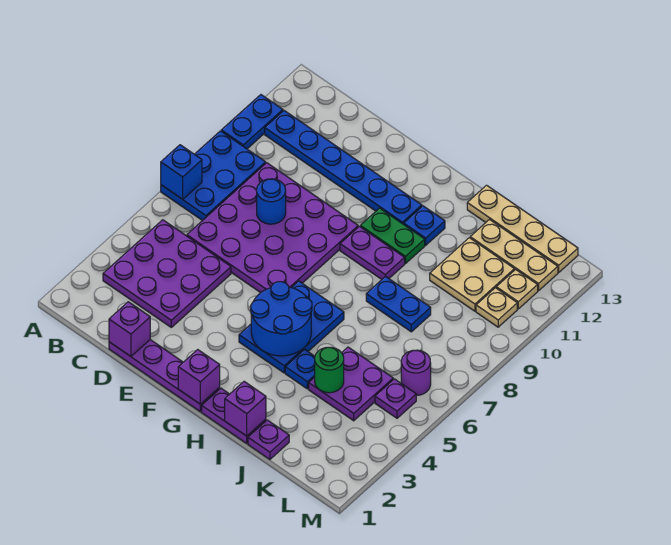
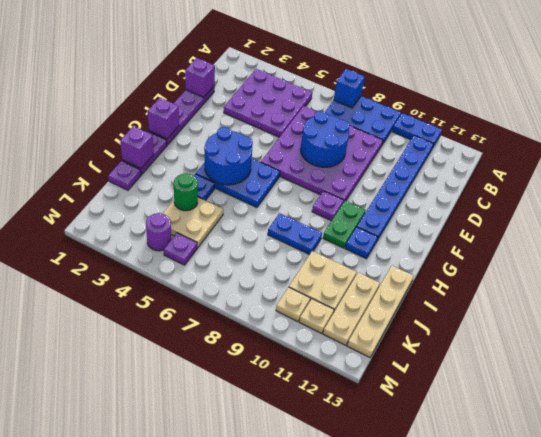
blue round brick D8 level 2 -> blue round brick D7:E8 level 2
purple plate G9:H9 level 1 -> purple plate G9 level 1
blue plate I8:J8 level 1 -> blue plate I8:I9 level 1
purple plate J4:K5 level 1 -> tan plate J4:K5 level 1
purple round brick L6 level 1 -> purple round brick L4 level 1

